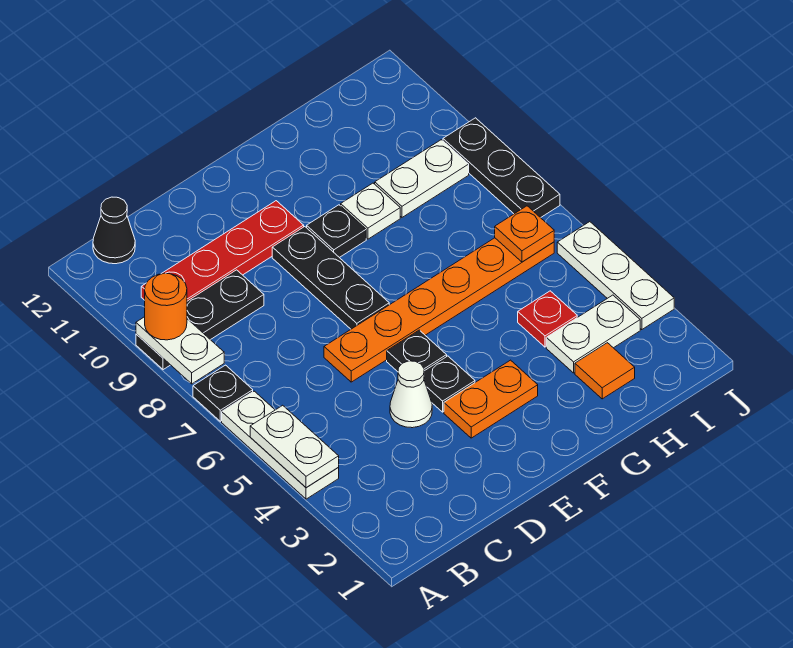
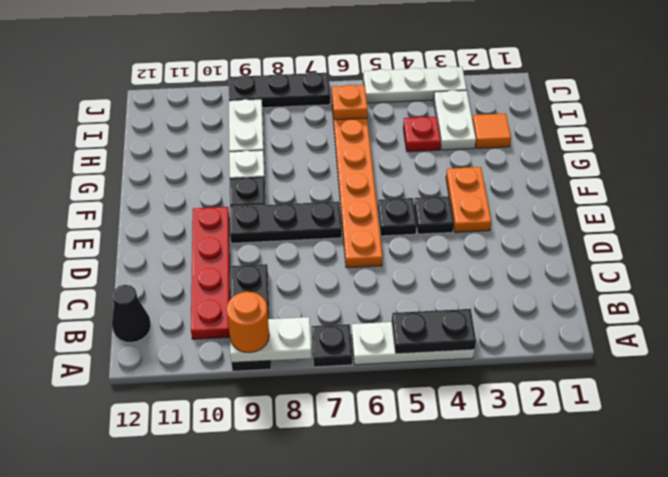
white plate A4:A5 level 2 -> black plate A4:A5 level 2
white cone D4 level 1 -> none

